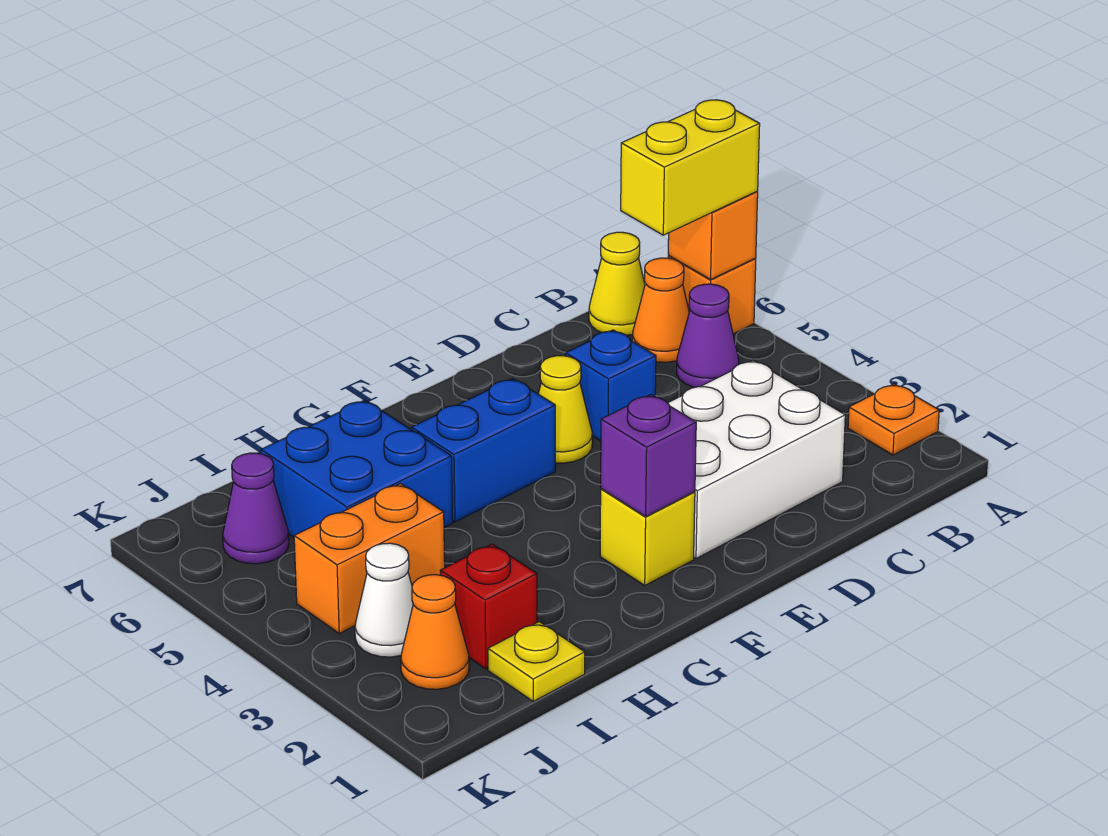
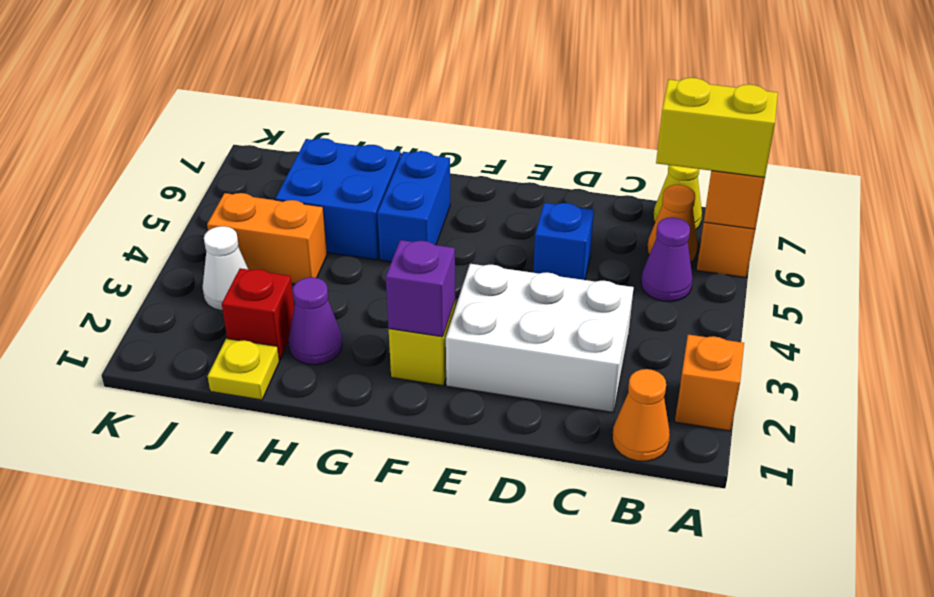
orange plate A2 level 1 -> orange brick A2 level 1
yellow cone E5 level 1 -> none
blue brick F5:G5 level 1 -> blue brick G5:G6 level 1
orange cone J2 level 1 -> orange cone B1 level 1
purple cone J6 level 1 -> purple cone H2 level 1

